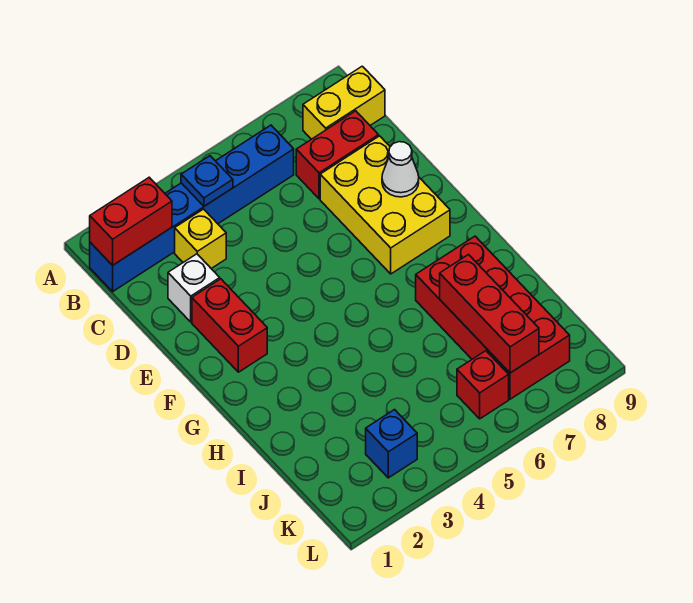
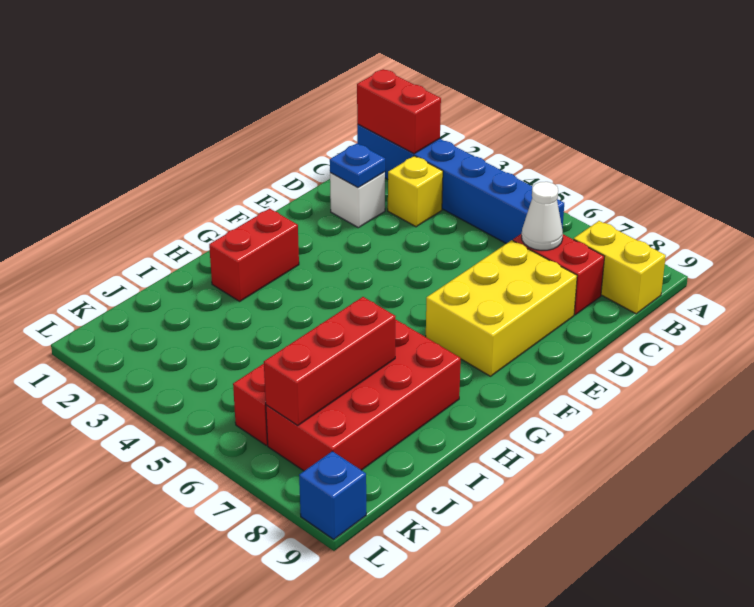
blue plate B4 level 2 -> blue plate D2 level 2
red brick E2:F2 level 1 -> red brick G2:H2 level 1
white cone E8 level 2 -> white cone C7 level 2
blue brick K3 level 1 -> blue brick L9 level 1

